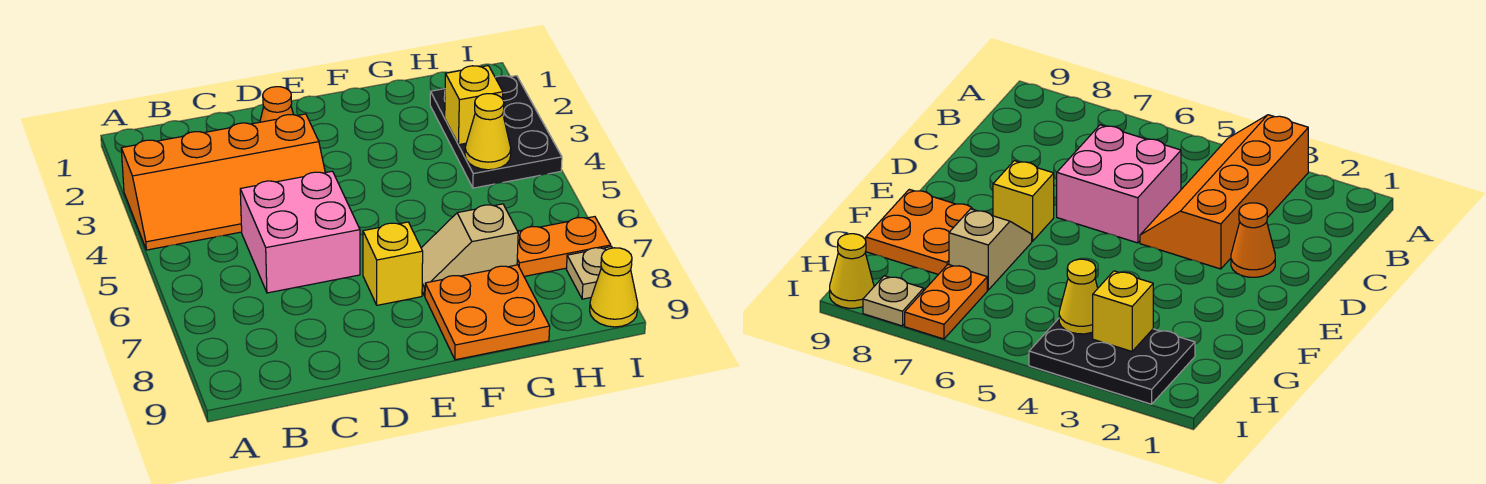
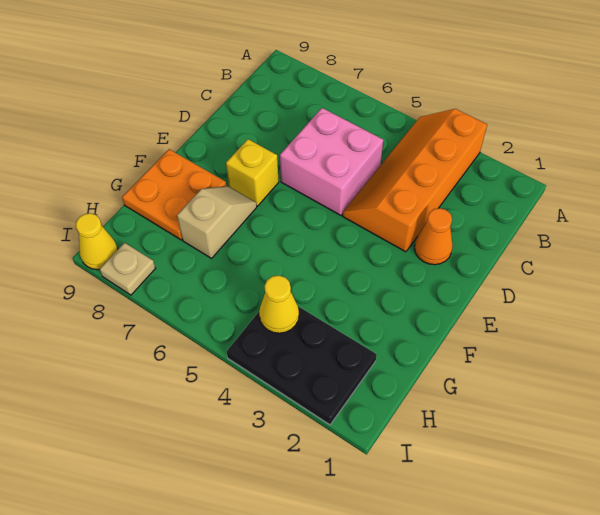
yellow brick H3 level 2 -> none
orange plate H7:I7 level 1 -> none

